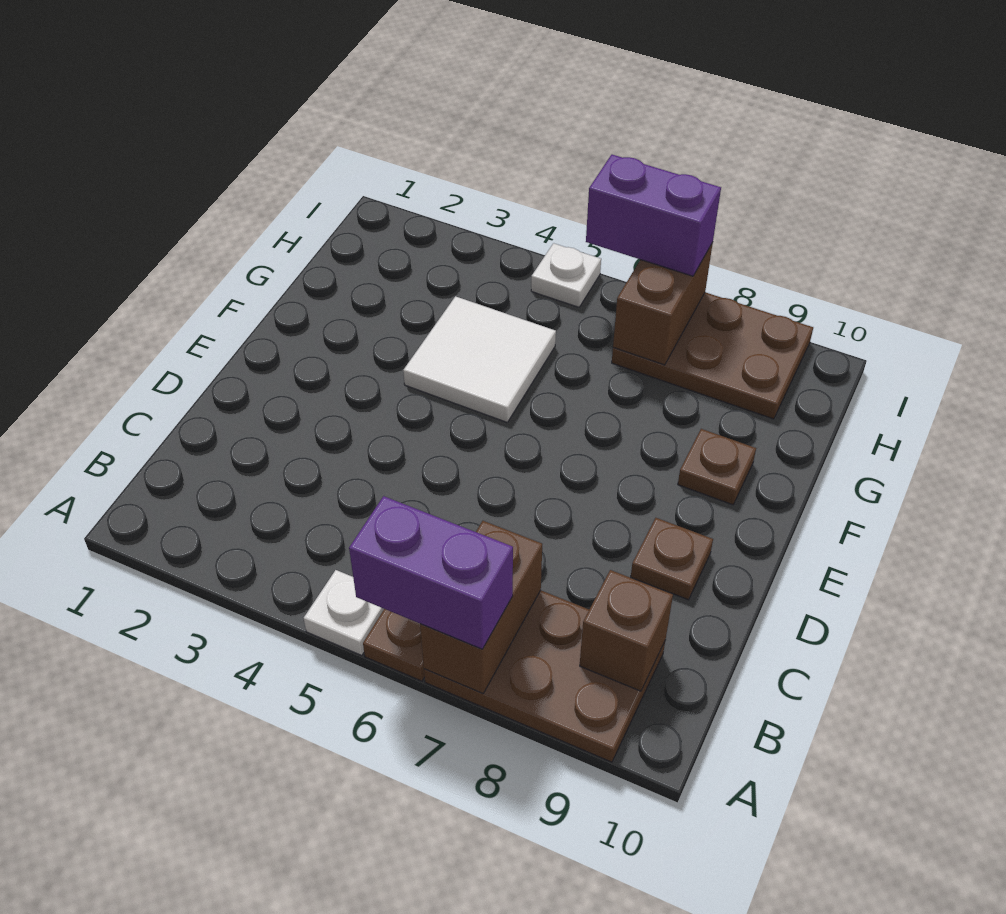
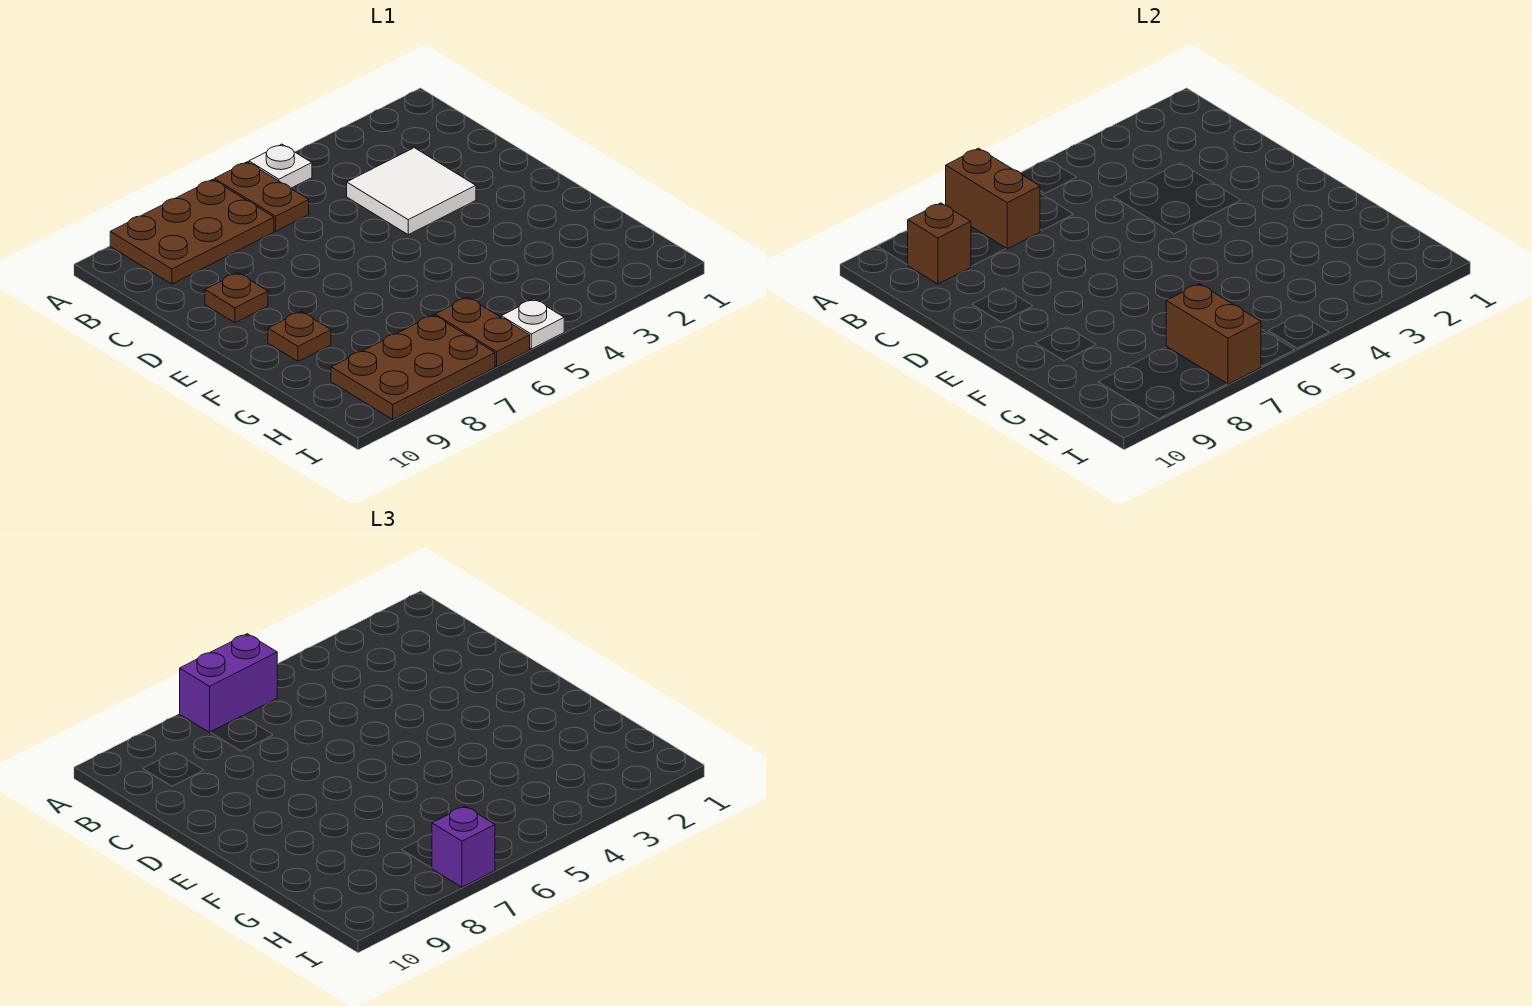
white tile F4:G5 level 1 -> white tile C3:D4 level 1
none -> brown plate H6:I6 level 1
purple brick I6:I7 level 3 -> purple brick I7 level 3

